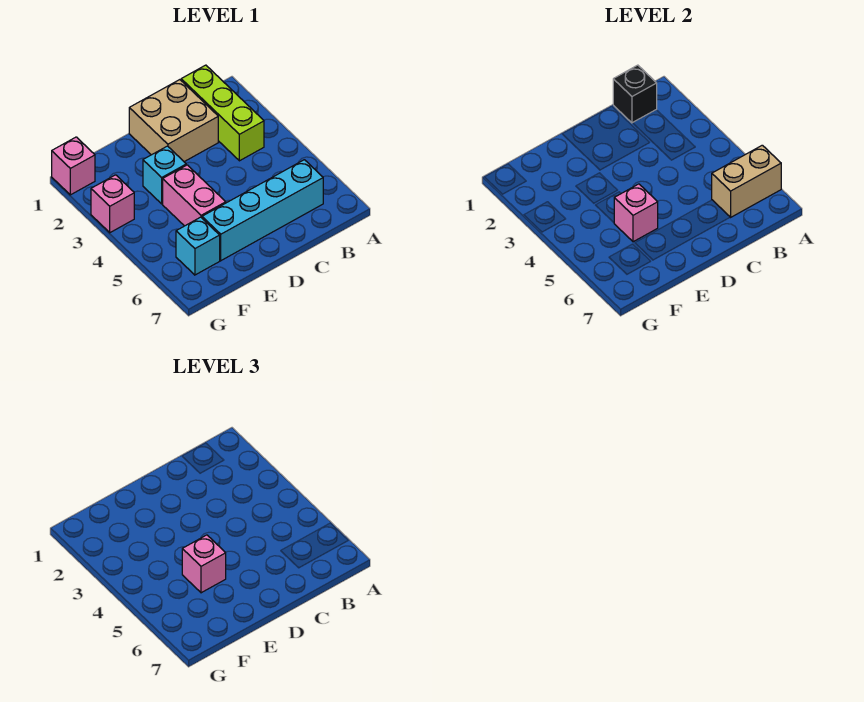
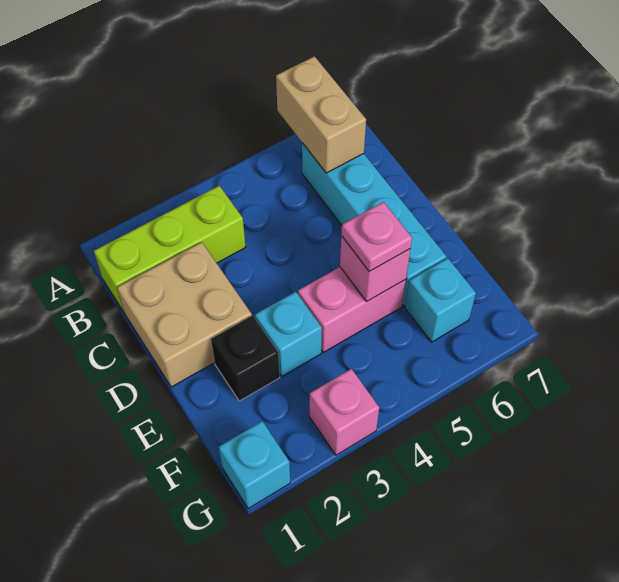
black brick B1 level 2 -> black brick E2 level 1
pink brick E5 level 3 -> pink plate E5 level 3
pink brick G1 level 1 -> cyan brick G1 level 1

